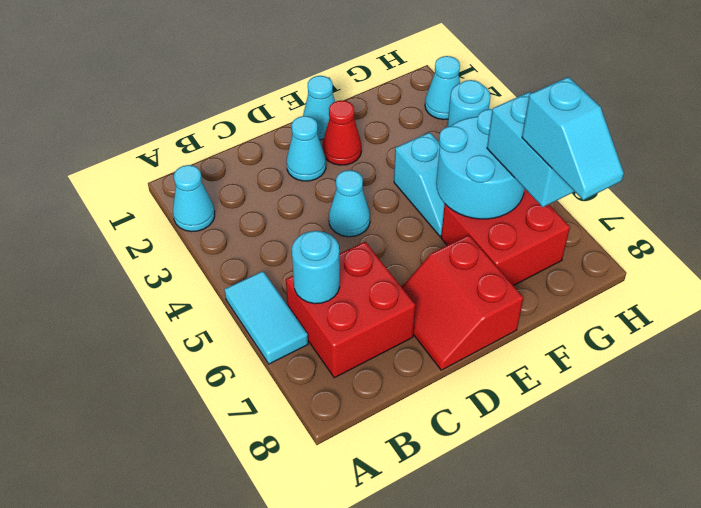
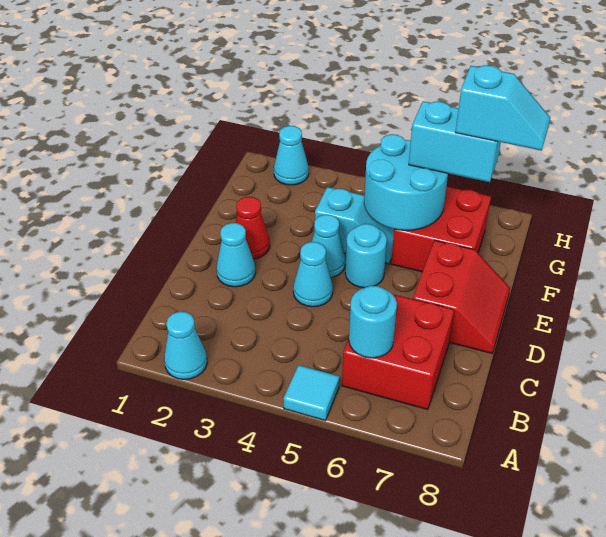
cyan tile A5:A6 level 1 -> cyan tile A5 level 1
red slope D7:E8 level 1 top E -> red slope D7:E8 level 1 top 7
cyan cone E1 level 1 -> cyan cone E4 level 1
cyan round brick H3 level 1 -> cyan round brick E5 level 1

